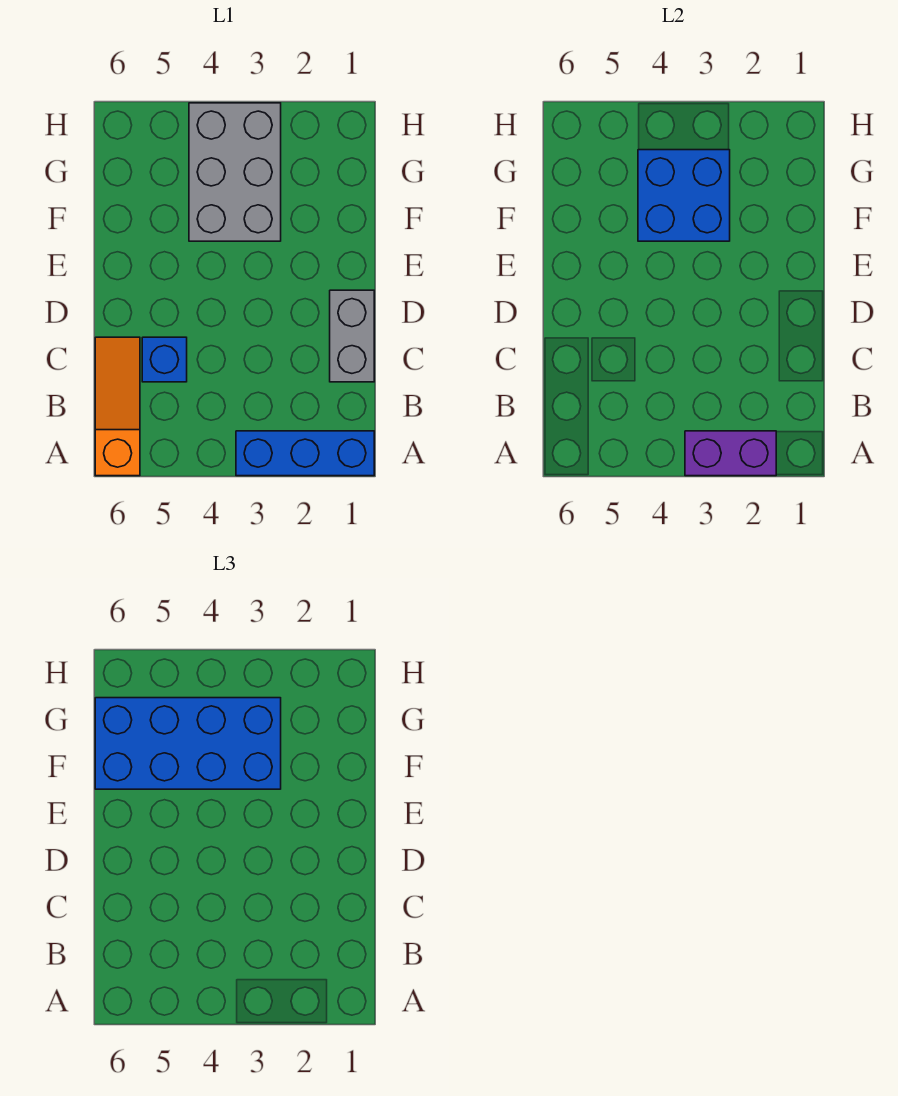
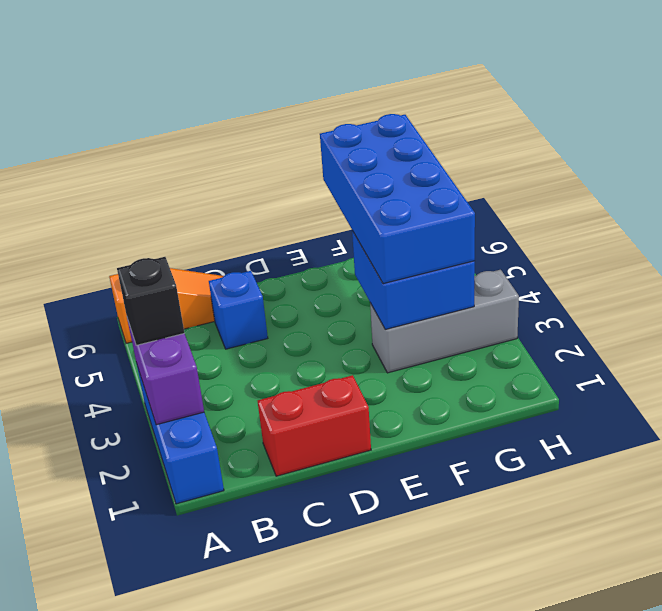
none -> black brick A3 level 3
grey brick C1:D1 level 1 -> red brick C1:D1 level 1
grey brick F3:H4 level 1 -> grey brick F3:H3 level 1

